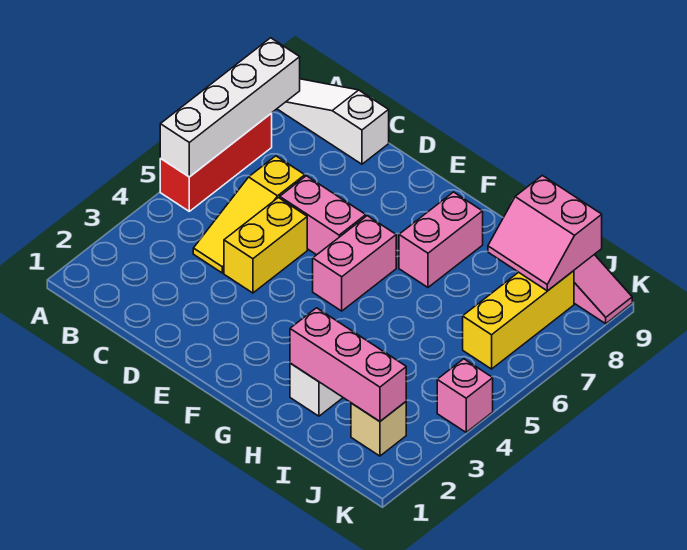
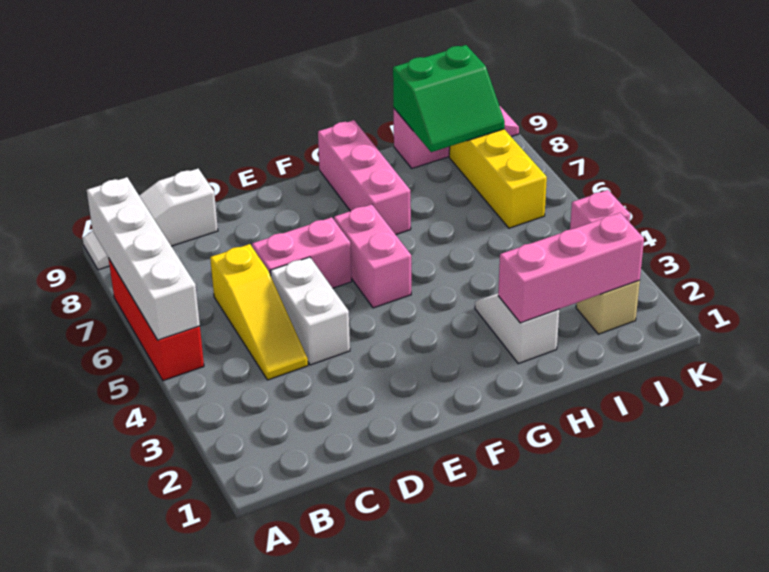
yellow brick D4:D5 level 1 -> white brick D4:D5 level 1
pink brick G7:G8 level 1 -> pink brick G7:G9 level 1
pink slope I8:J9 level 2 top 9 -> green slope I8:J9 level 2 top 9

